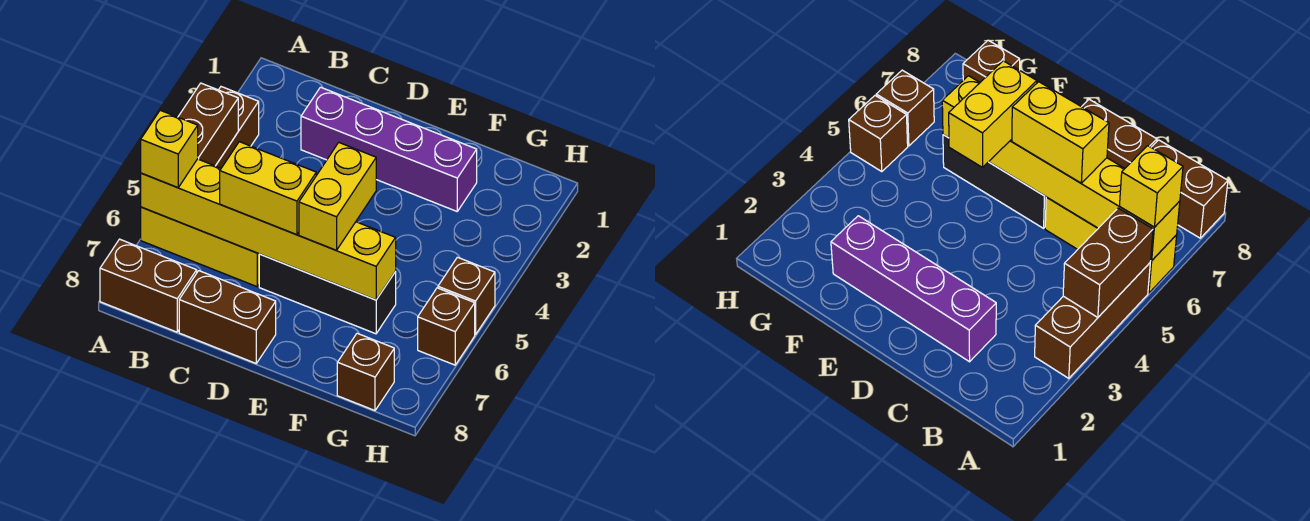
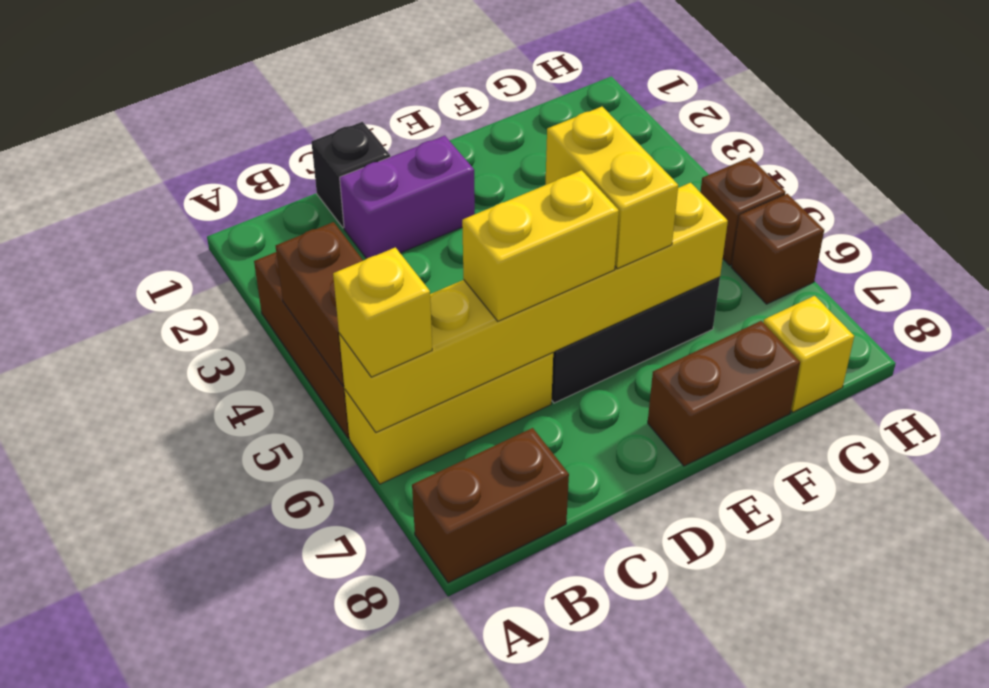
none -> black brick C1 level 1
purple brick C2:F2 level 1 -> purple brick C2:D2 level 1
brown brick C8:D8 level 1 -> brown brick E8:F8 level 1
brown brick G8 level 1 -> yellow brick G8 level 1

